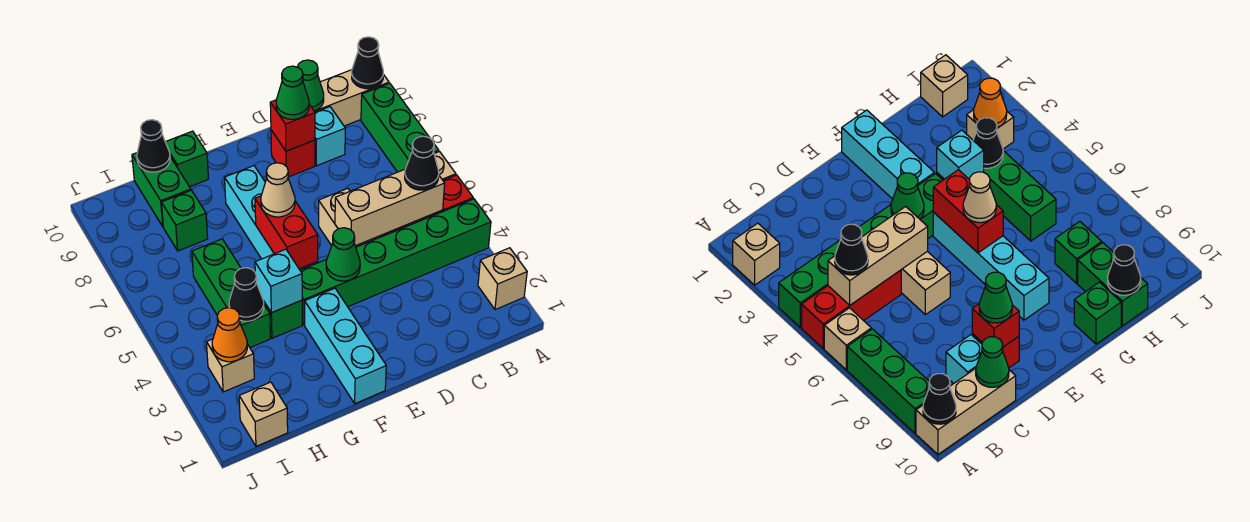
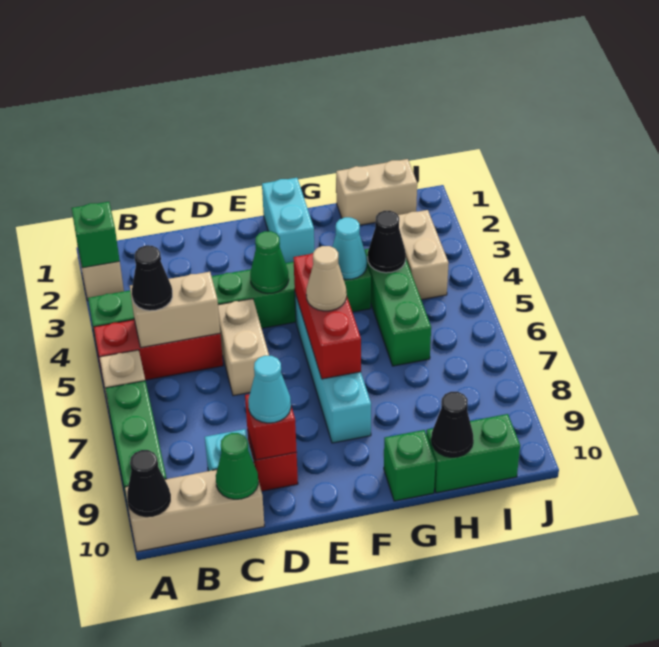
tan brick B5:D5 level 2 -> tan brick B5:C5 level 2
green cone D9 level 3 -> cyan cone D9 level 3
cyan brick F1:F3 level 1 -> cyan brick F1:F2 level 1
red brick F5:F6 level 2 -> red brick F5:F7 level 2
cyan brick G4 level 2 -> cyan cone G4 level 2
green brick H8 level 1 -> green brick A2 level 2
green brick H9:H10 level 1 -> green brick H10:I10 level 1
tan brick I1 level 1 -> tan brick H1:I1 level 1
tan brick I3 level 1 -> tan brick I3:I4 level 1
orange cone I3 level 2 -> none

